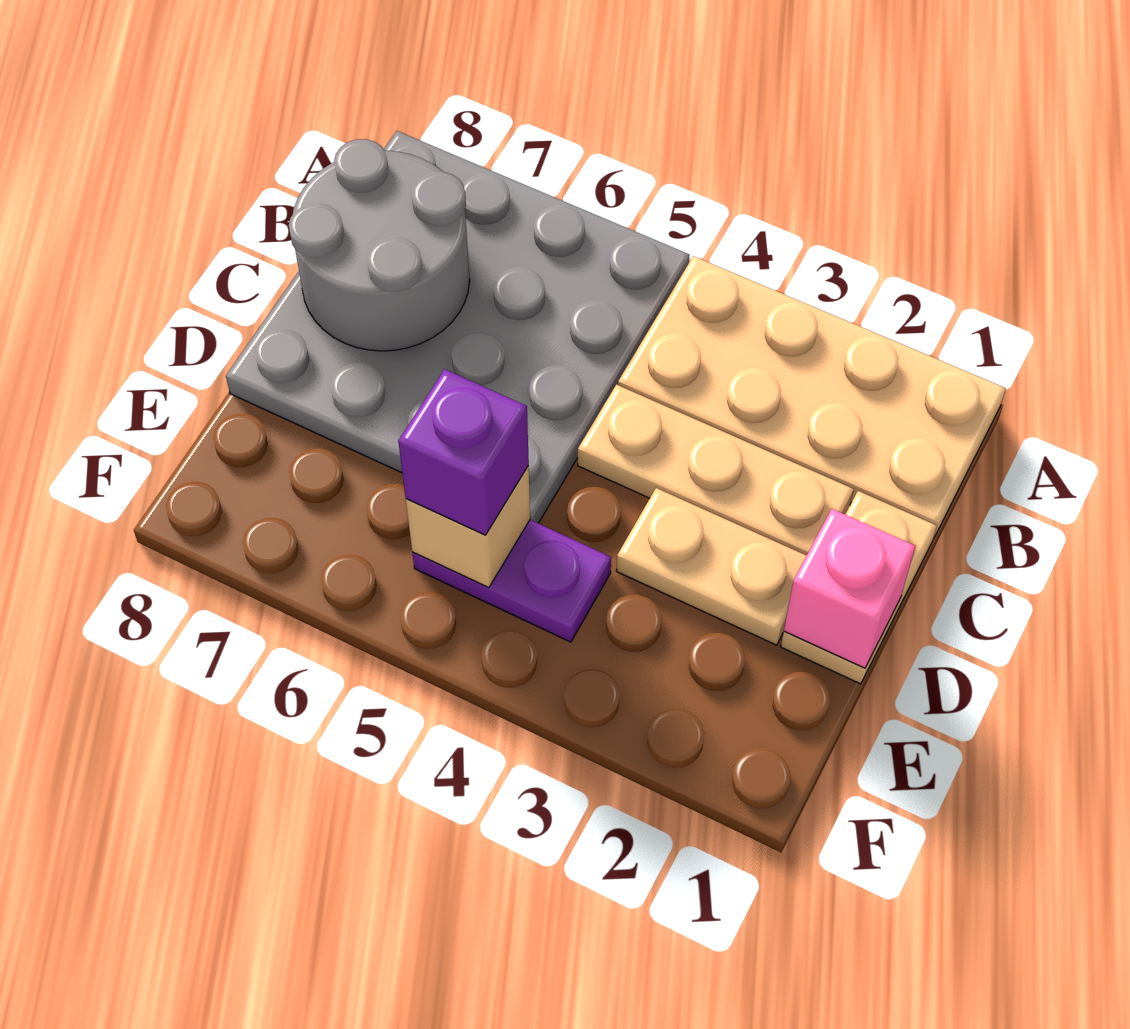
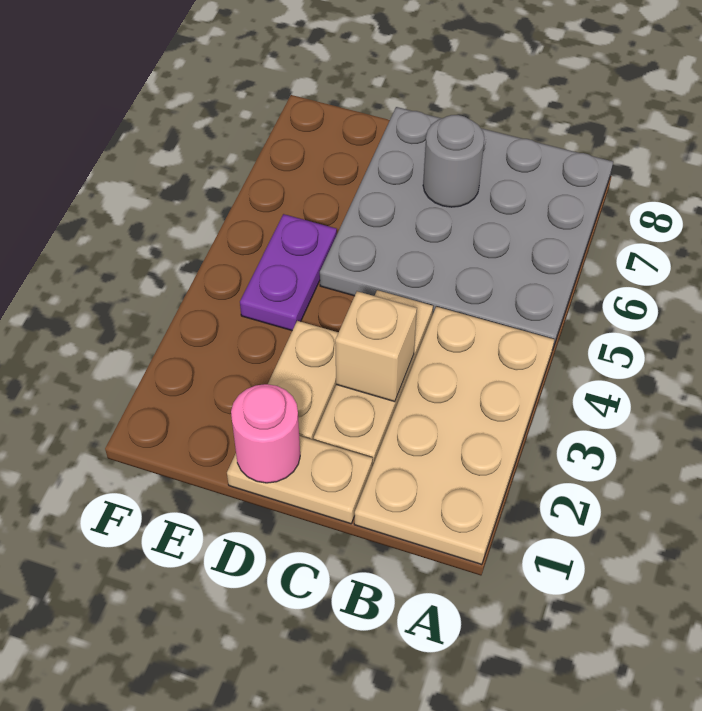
grey round brick B7:C8 level 2 -> grey round brick C7 level 2
pink brick D1 level 2 -> pink round brick D1 level 2
tan brick E5 level 2 -> tan brick C3 level 2
purple brick E5 level 3 -> none

